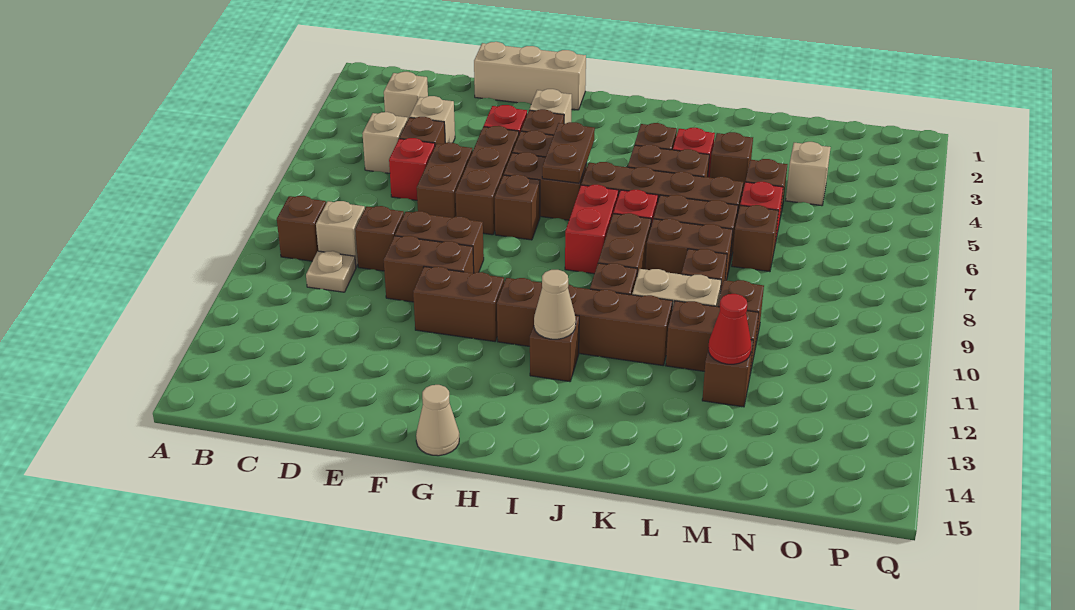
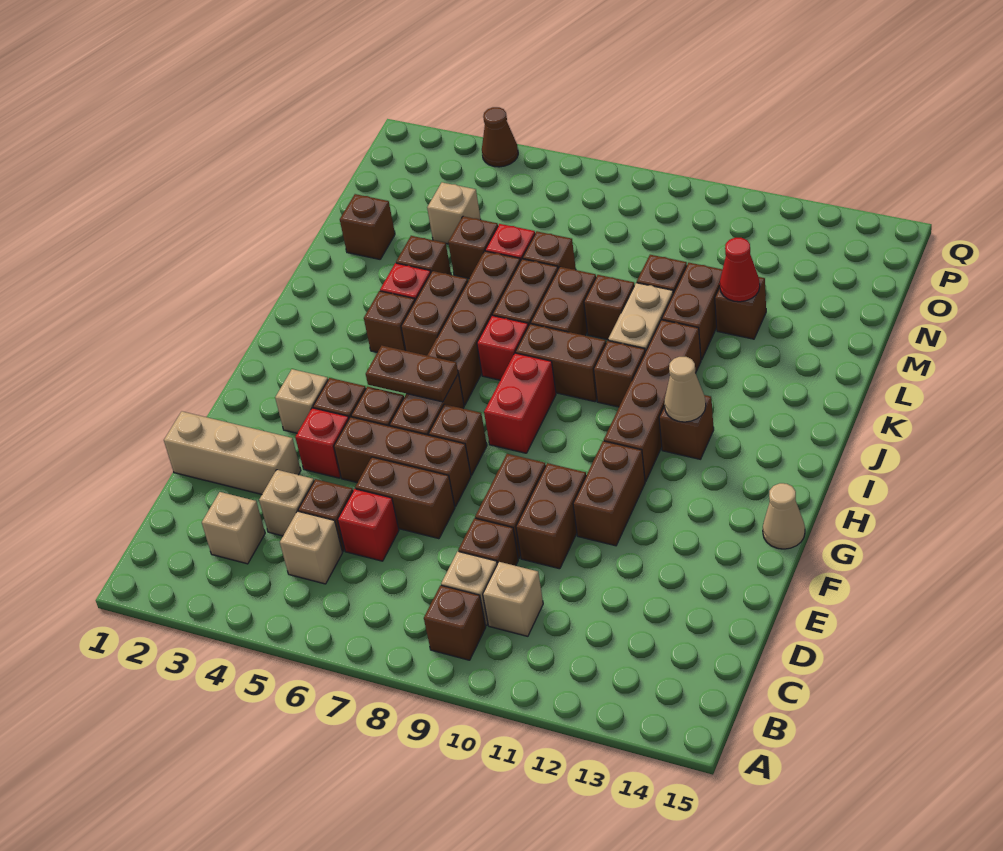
tan plate C10 level 1 -> tan brick C10 level 1
tan brick E1:G1 level 1 -> tan brick E1:E3 level 1
red brick I7:I8 level 1 -> red brick H8:I8 level 1
none -> brown brick M2 level 1
none -> brown cone Q4 level 1

